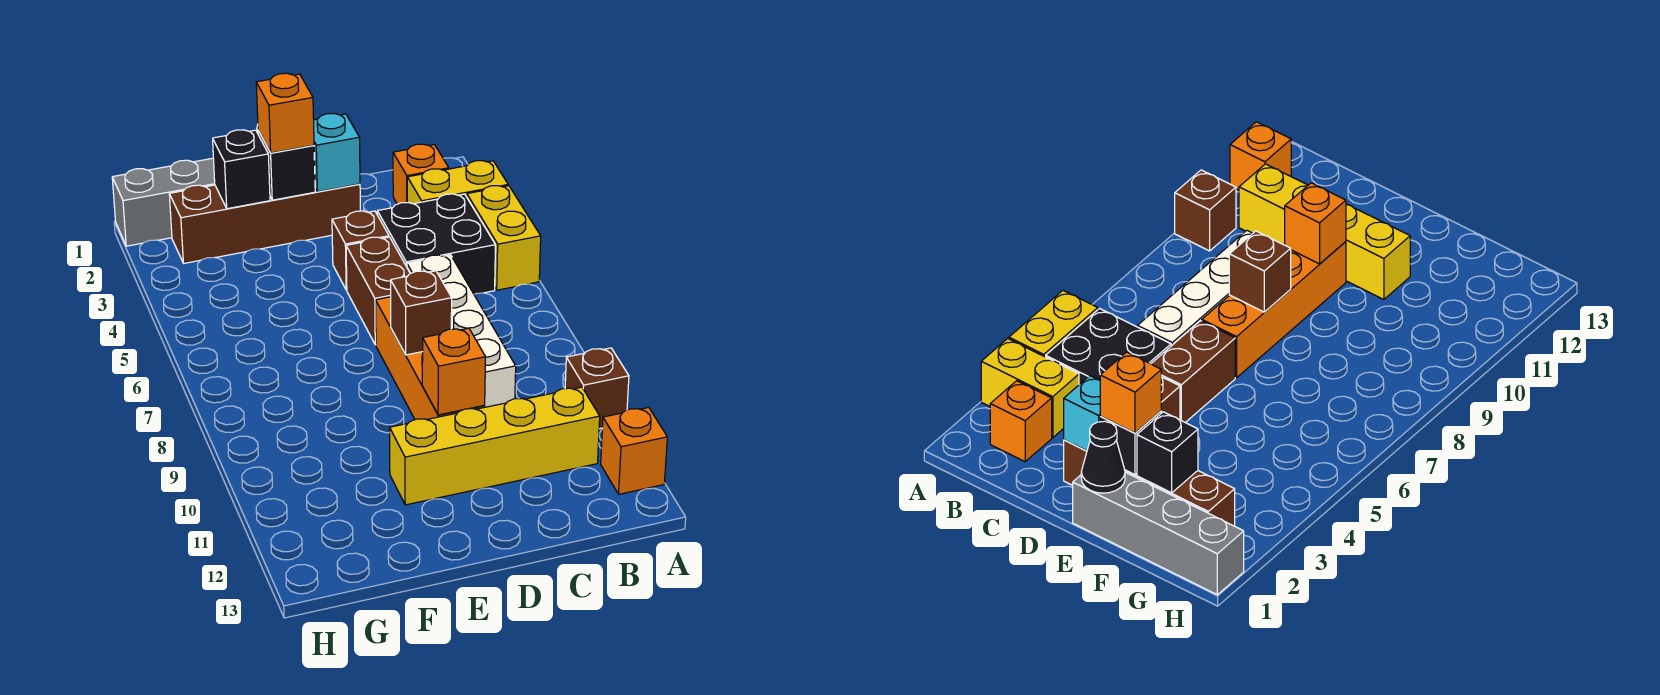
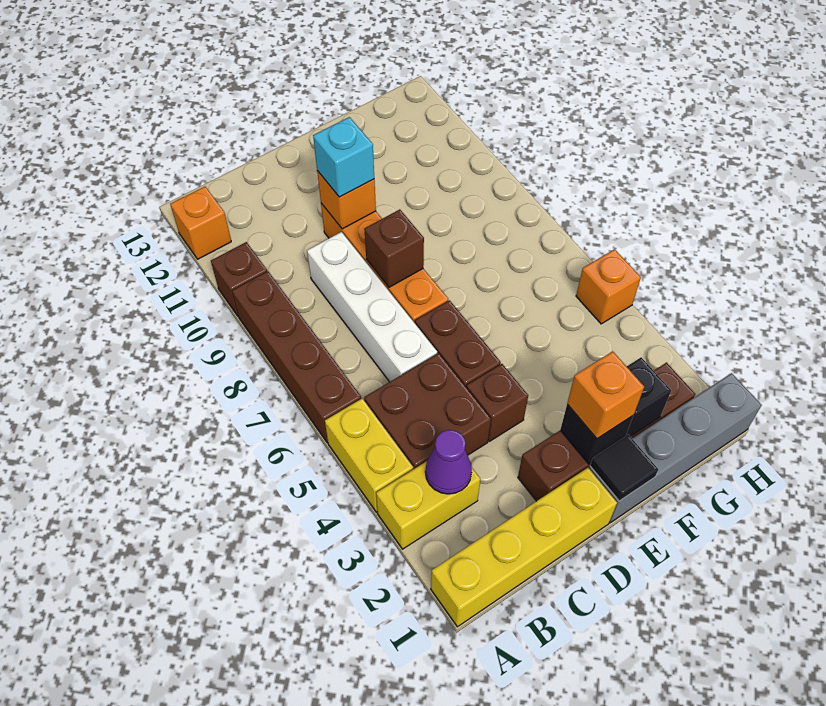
none -> brown brick A6:A9 level 1
orange brick B2 level 1 -> orange brick H5 level 1
none -> purple cone B3 level 2
black brick B4:C5 level 1 -> brown brick B4:C5 level 1
yellow brick B11:E11 level 1 -> yellow brick A1:D1 level 1
cyan brick D2 level 2 -> cyan brick D10 level 3
black cone E1 level 2 -> black tile E1 level 2

